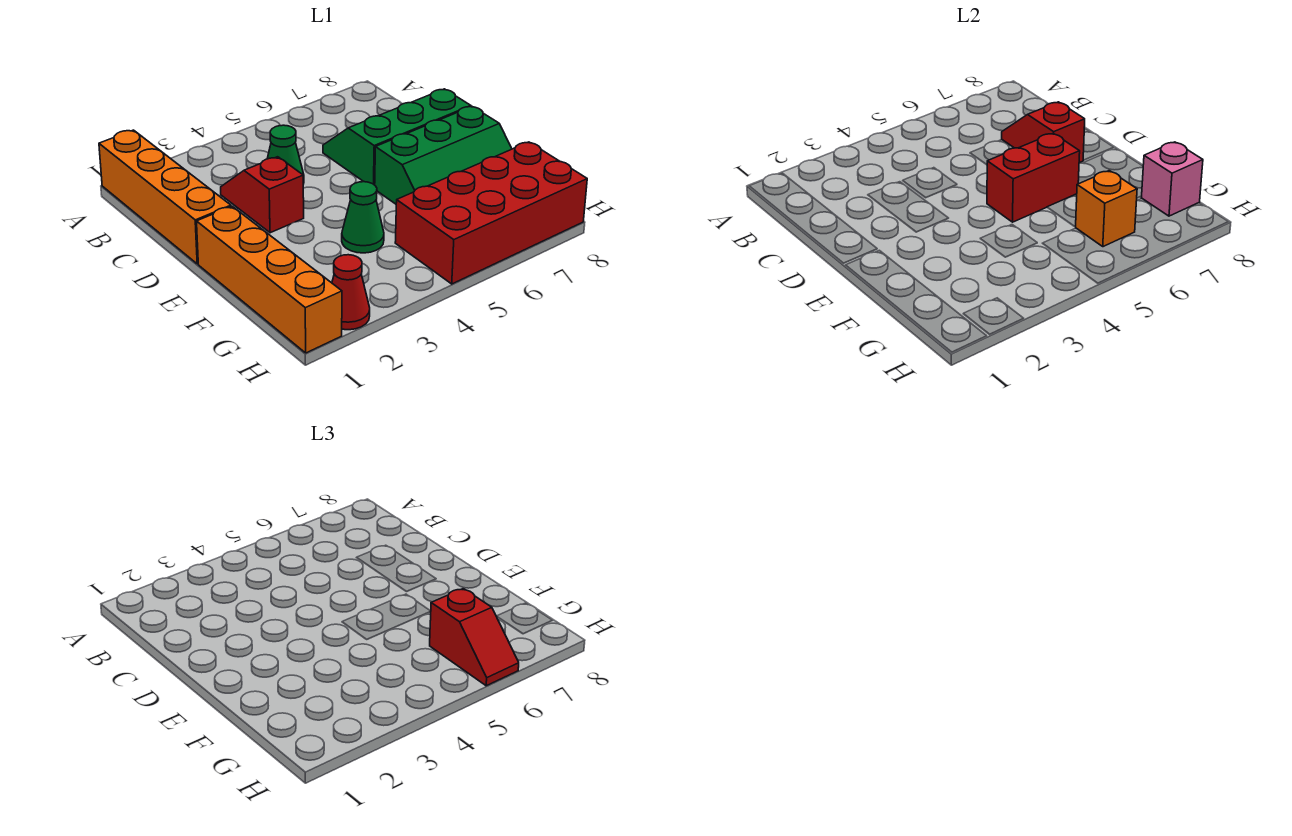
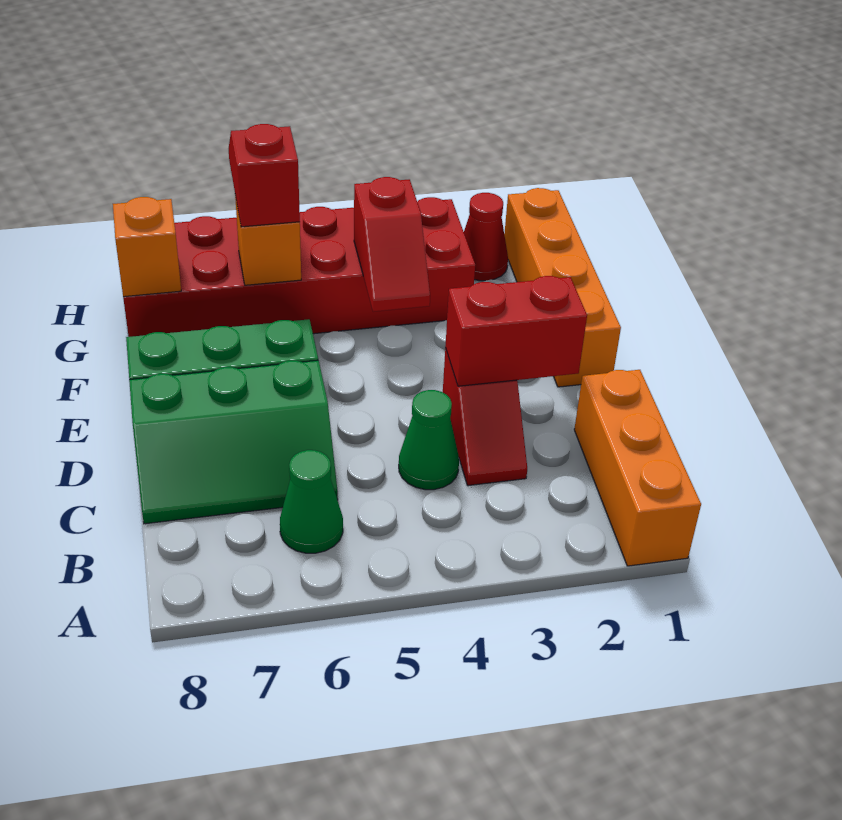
orange brick A1:D1 level 1 -> orange brick A1:C1 level 1
red slope C7:D7 level 2 top D -> red slope F4:G4 level 2 top G
red brick E5:E6 level 2 -> red brick D2:D3 level 2
green cone F4 level 1 -> green cone B6 level 1
red brick G5:H8 level 1 -> red brick G3:H8 level 1
pink brick G8 level 2 -> orange brick G8 level 2

